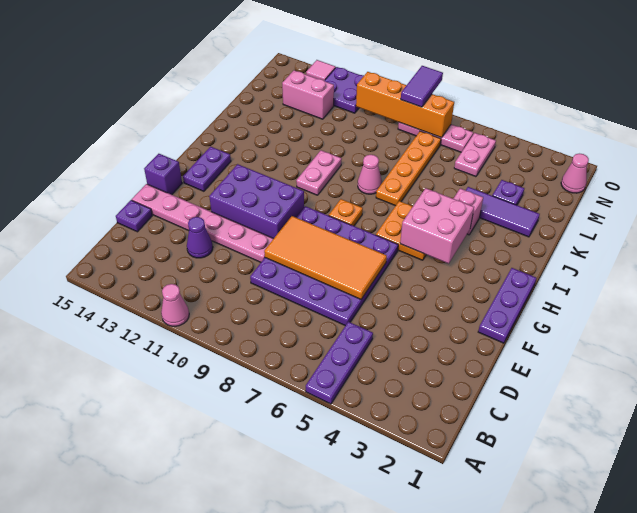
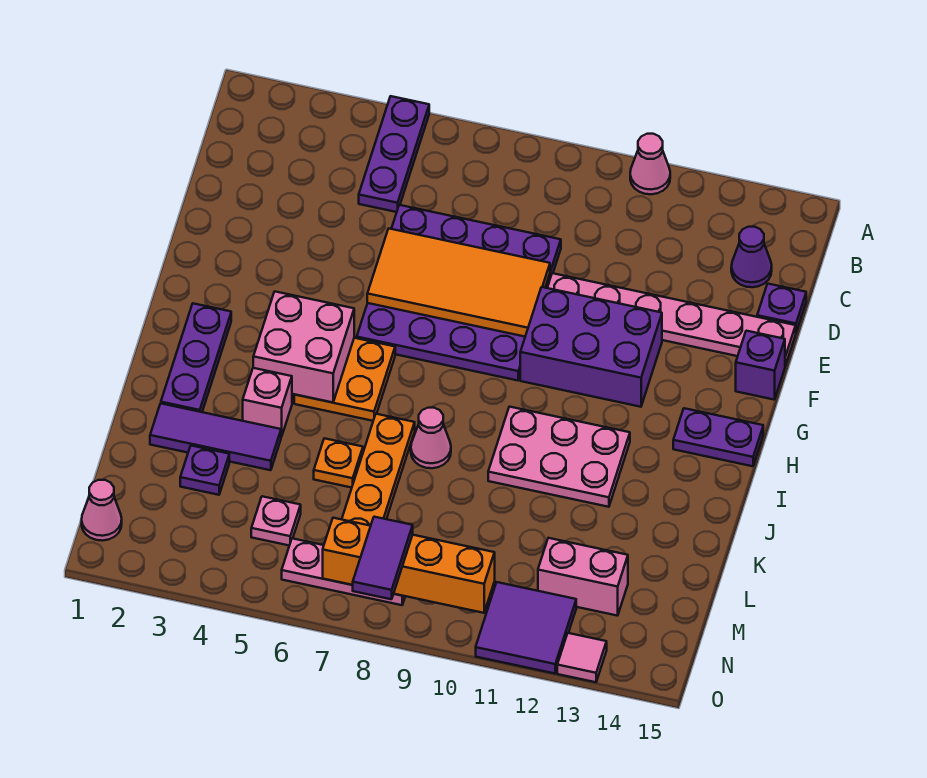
purple cone D12 level 1 -> purple cone C14 level 1
purple plate F1:H1 level 1 -> purple plate H2:J2 level 1
purple plate G14:H14 level 1 -> purple plate H14:H15 level 1
orange plate H8 level 1 -> orange plate K6 level 1
pink plate I10:J10 level 1 -> pink plate I10:J12 level 1
pink plate M5:N5 level 1 -> pink plate M5 level 1
purple plate N11:O12 level 1 -> purple tile N11:O12 level 1

